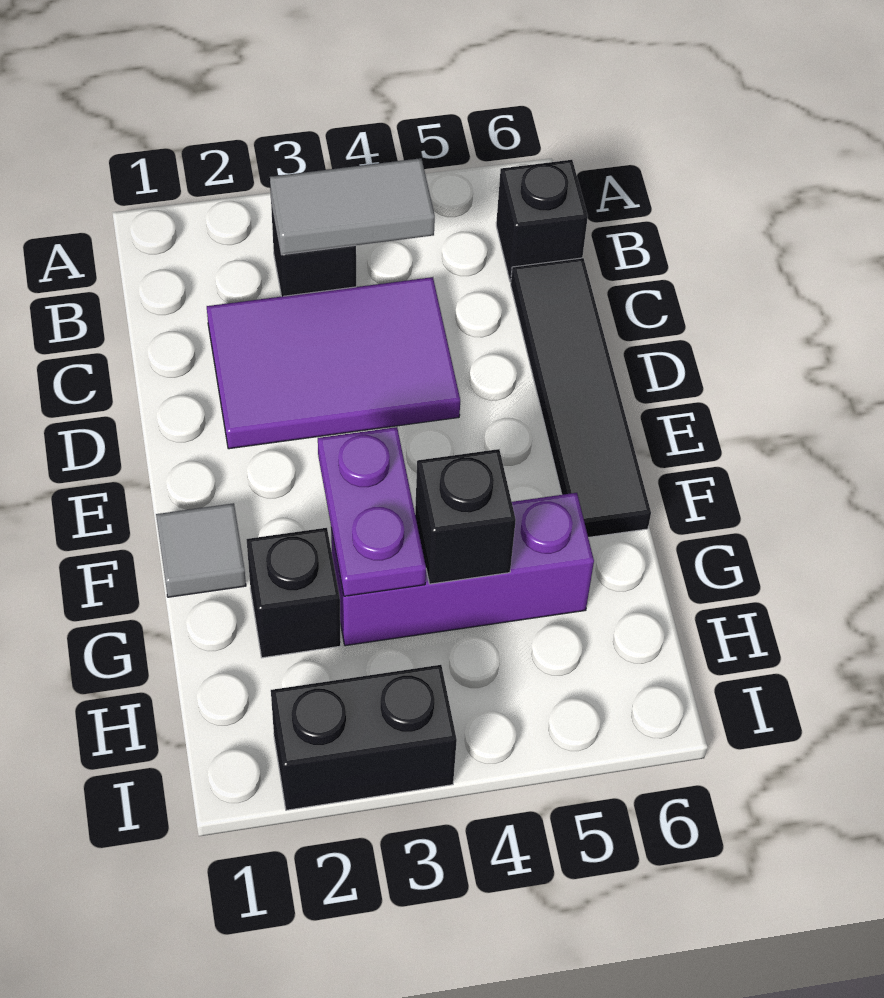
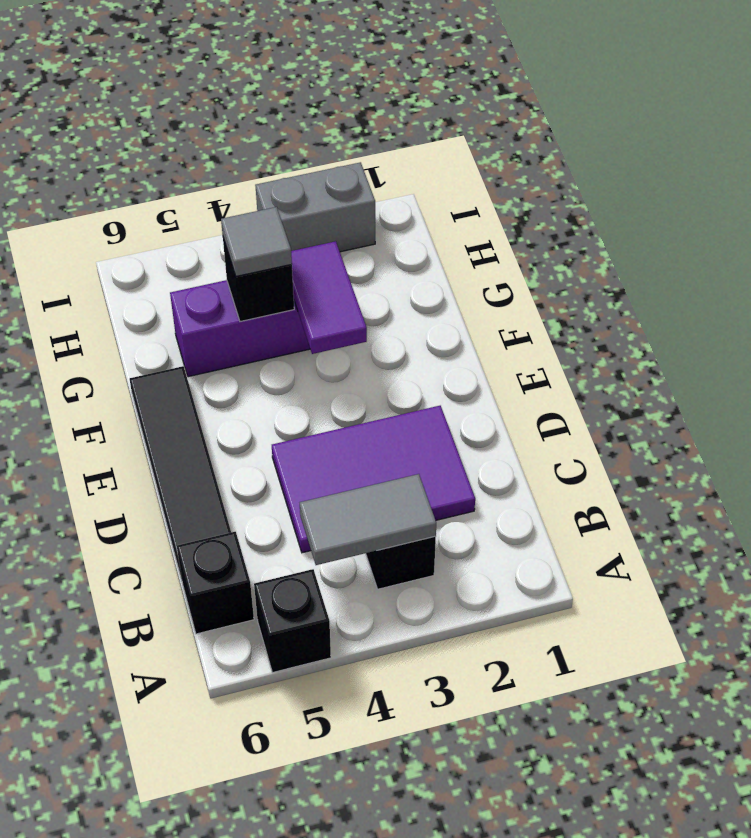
grey tile F1 level 1 -> grey tile G4 level 3
purple plate F3:G3 level 2 -> purple tile F3:G3 level 2
black brick G2 level 1 -> black brick A5 level 1
black brick I2:I3 level 1 -> grey brick I2:I3 level 1

